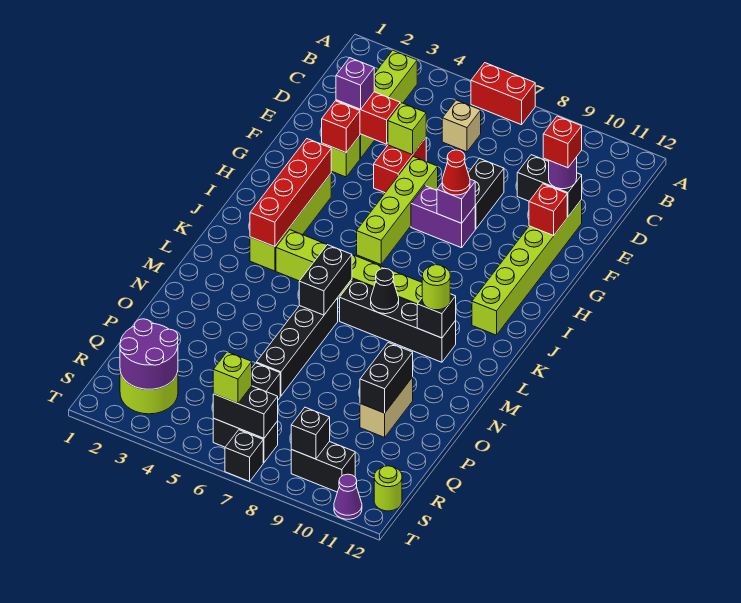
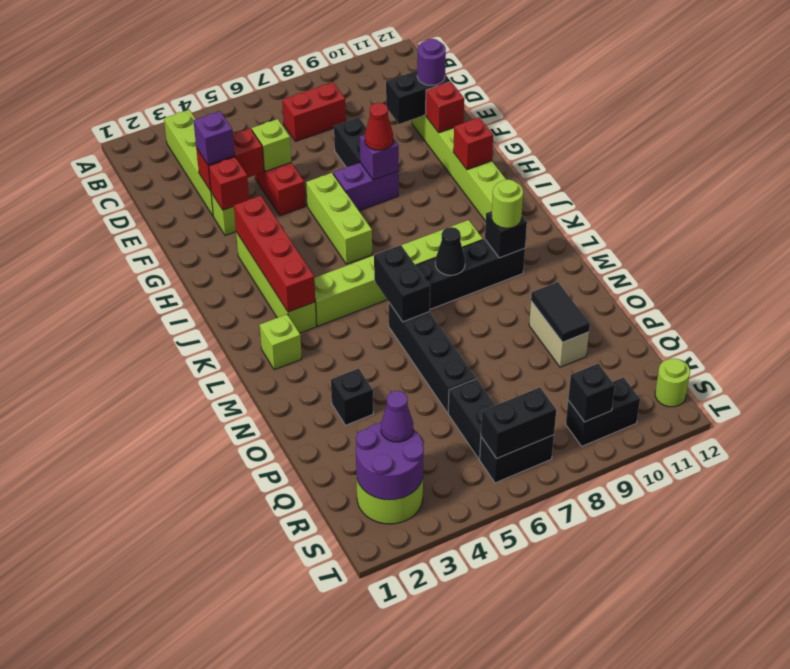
red brick A6:A7 level 1 -> red brick C7:C8 level 1
tan brick C6 level 1 -> none
red brick E11 level 4 -> red brick H11 level 2
lime brick F6:I6 level 1 -> lime brick G6:I6 level 1
black brick O10:P10 level 2 -> black tile O10:P10 level 2
lime brick S6 level 3 -> lime brick L2 level 1
black brick T7 level 1 -> black brick O3 level 1
purple cone T11 level 1 -> purple cone R3 level 3

